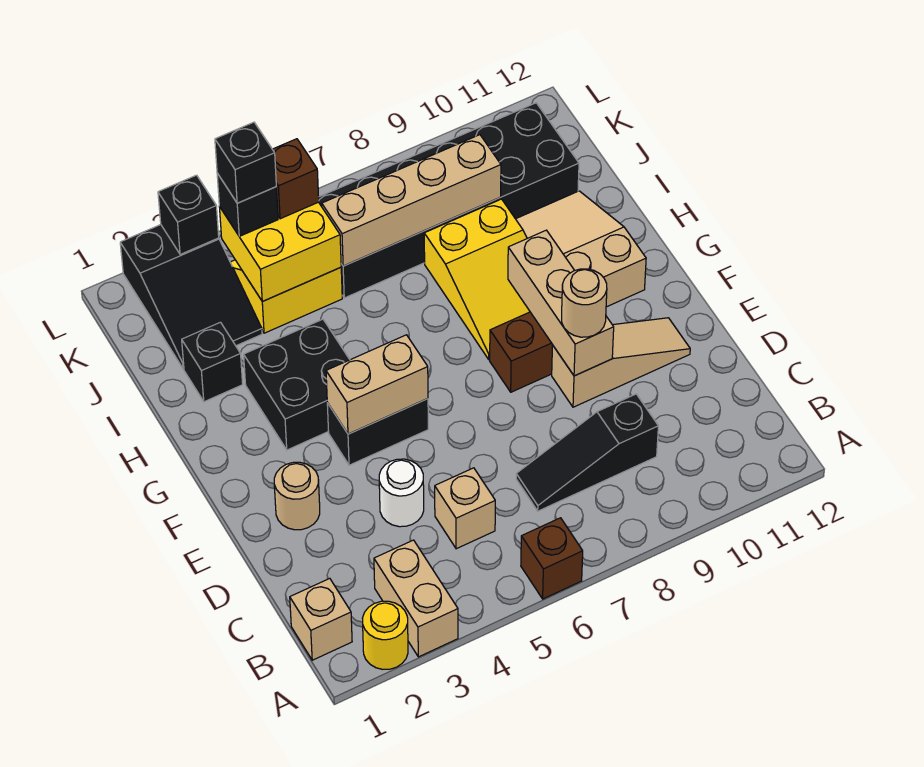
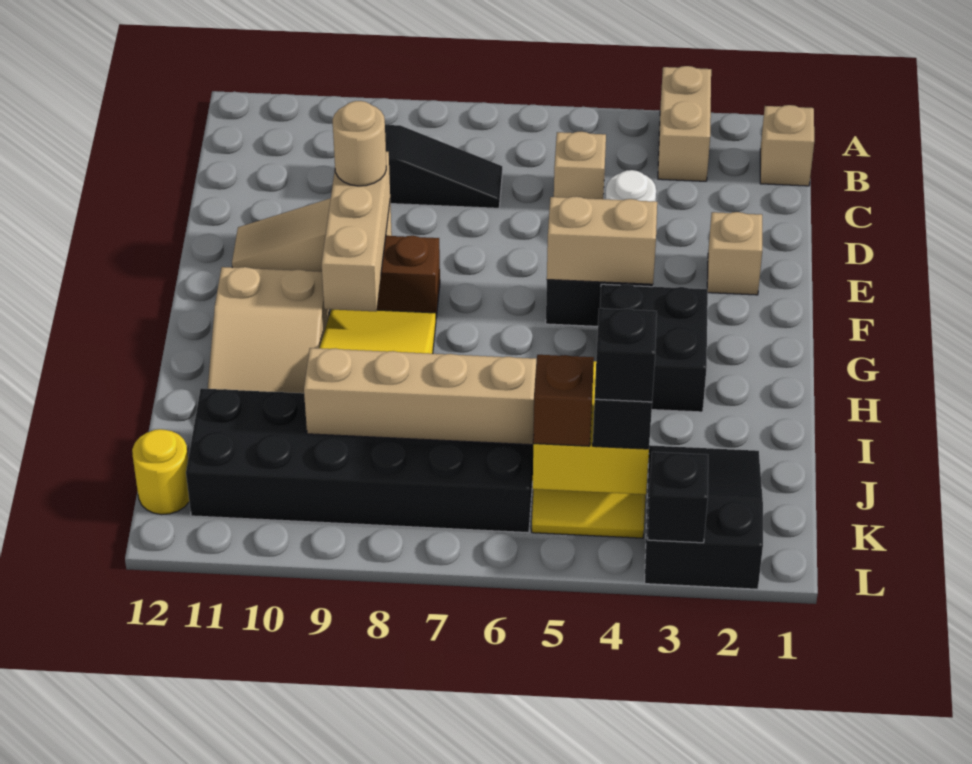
yellow round brick A2 level 1 -> yellow round brick K12 level 1
brown brick A6 level 1 -> none
tan round brick E2 level 1 -> tan brick E2 level 1
black brick I2 level 1 -> none

